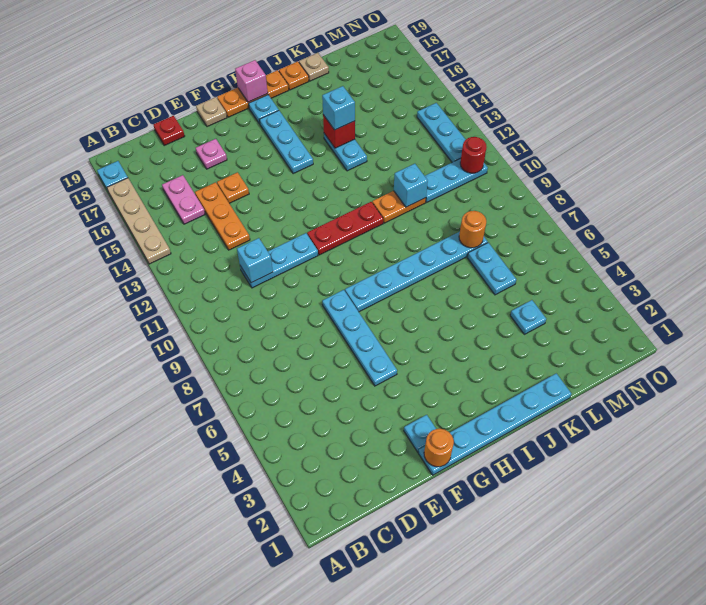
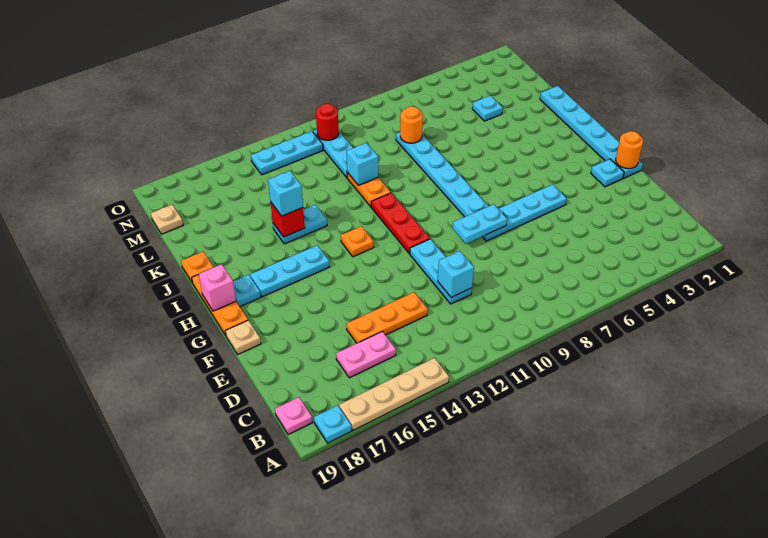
red plate D19 level 1 -> none
orange plate E15 level 1 -> orange plate H13 level 1
pink plate E17 level 1 -> pink plate B19 level 1
tan plate K19 level 1 -> tan plate M19 level 1
cyan plate L6:L7 level 1 -> cyan plate F8:F9 level 2

